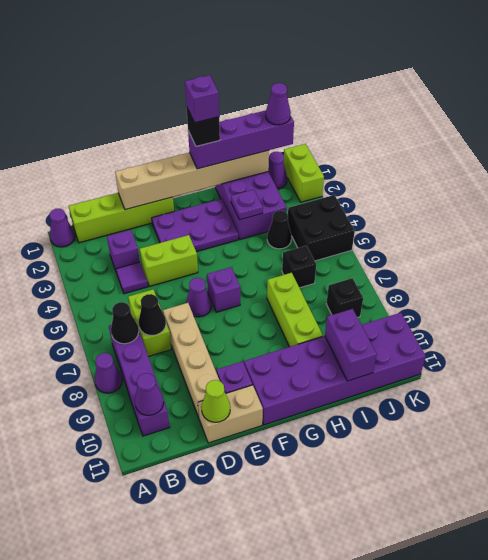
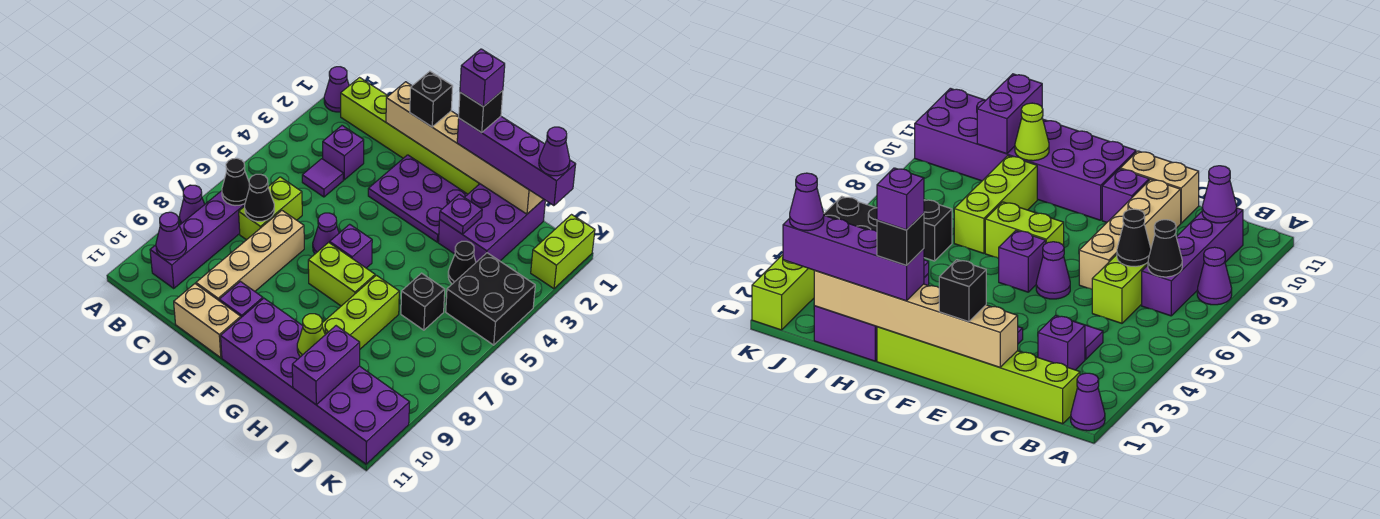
lime brick B1:E1 level 1 -> lime brick B1:G1 level 1
lime brick D4:E4 level 1 -> lime brick F7:G7 level 1
lime cone D11 level 2 -> lime cone H10 level 2
purple cone J1 level 1 -> none
black brick J8 level 1 -> black brick E1 level 3

